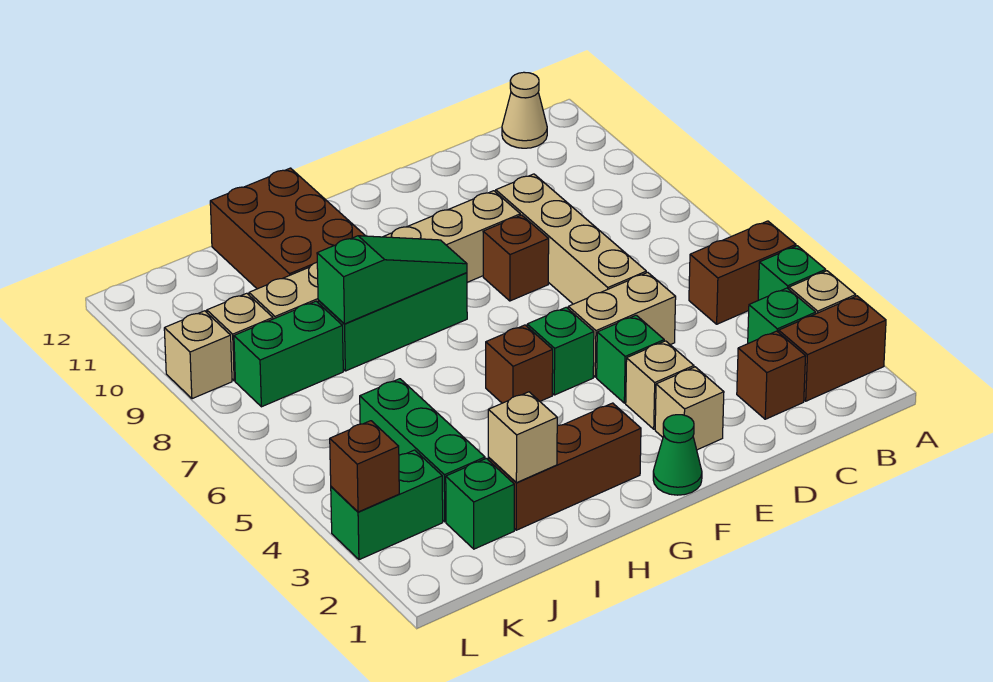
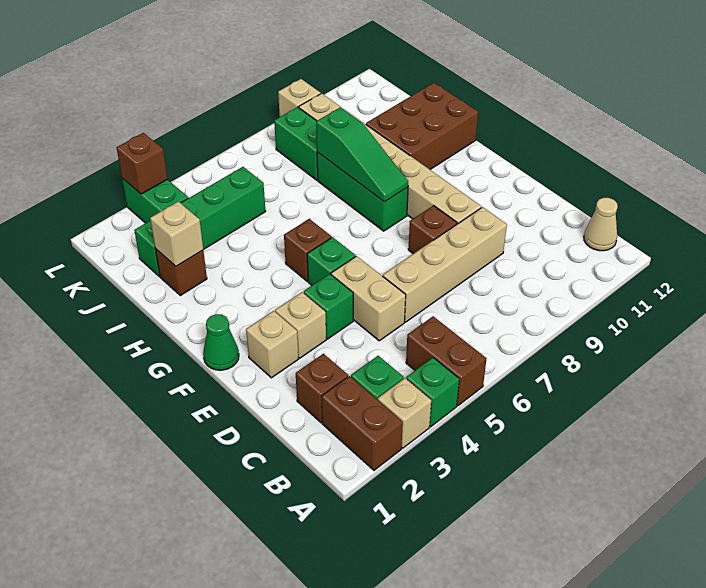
brown brick G2:I2 level 1 -> brown brick I2 level 1

